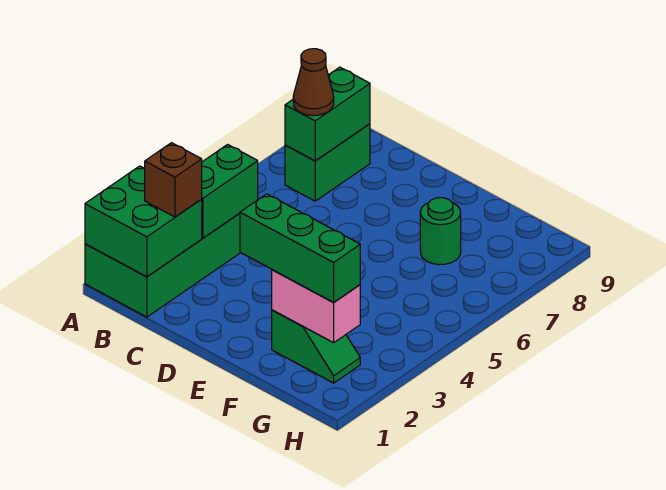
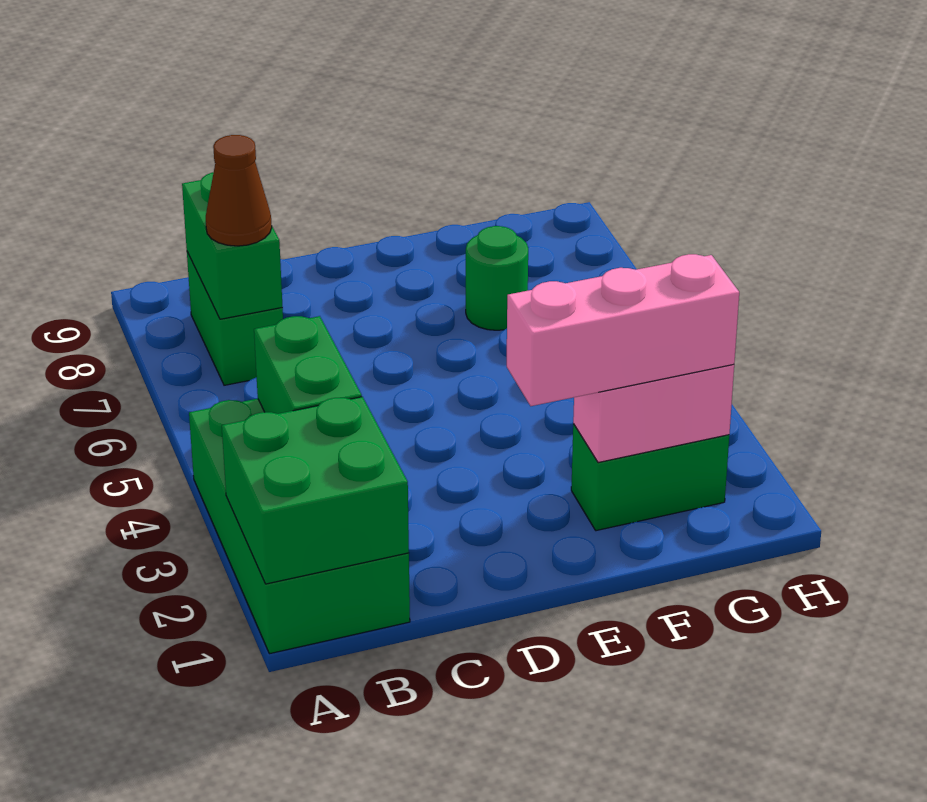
brown brick B2 level 3 -> none
green brick E2:G2 level 3 -> pink brick E2:G2 level 3
green slope F2:G2 level 1 top F -> green brick F2:G2 level 1

